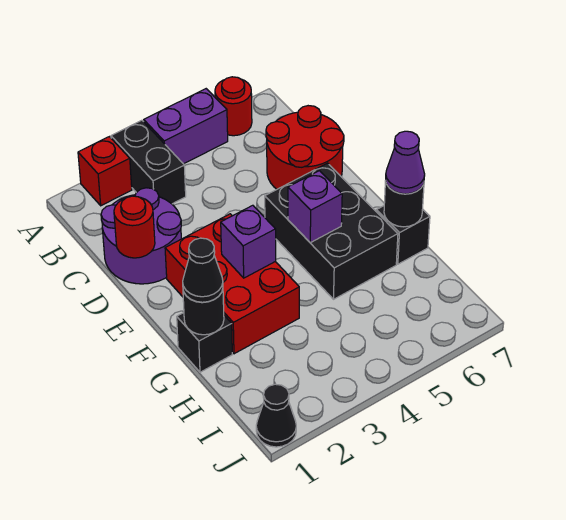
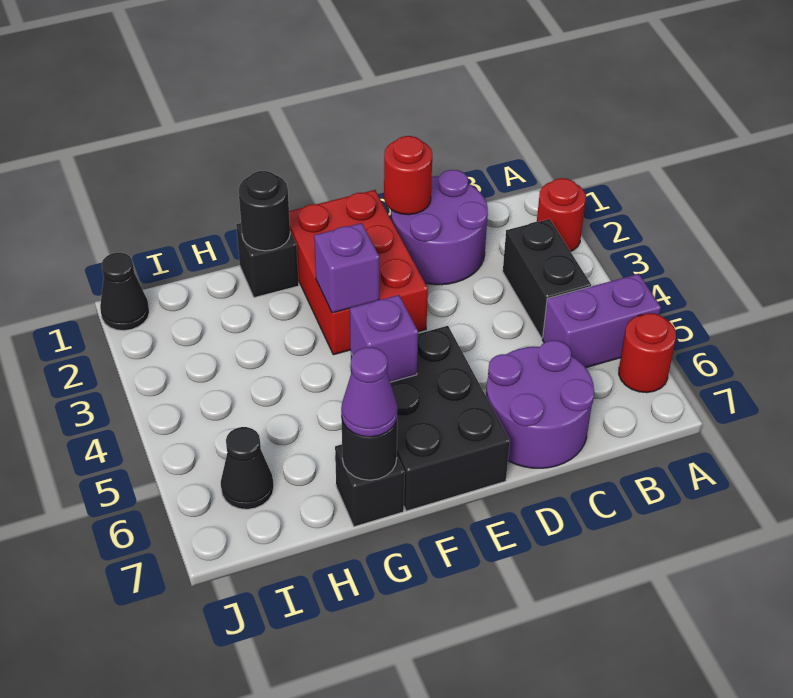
red brick A2 level 1 -> red round brick A2 level 1
black brick A3:B3 level 1 -> black brick B3:B4 level 1
purple brick A4:A5 level 1 -> purple brick A5:B5 level 1
red round brick C6:D7 level 1 -> purple round brick C6:D7 level 1
red brick E2:G3 level 1 -> red brick E1:F3 level 1
black brick E5:G6 level 1 -> black brick E5:F7 level 1
black cone G1 level 3 -> black cone I6 level 1

